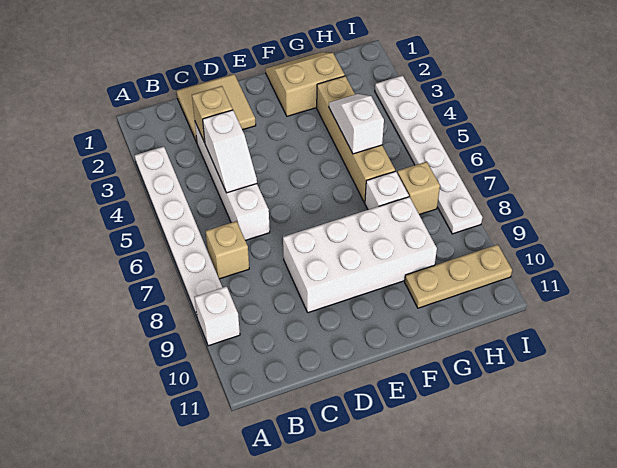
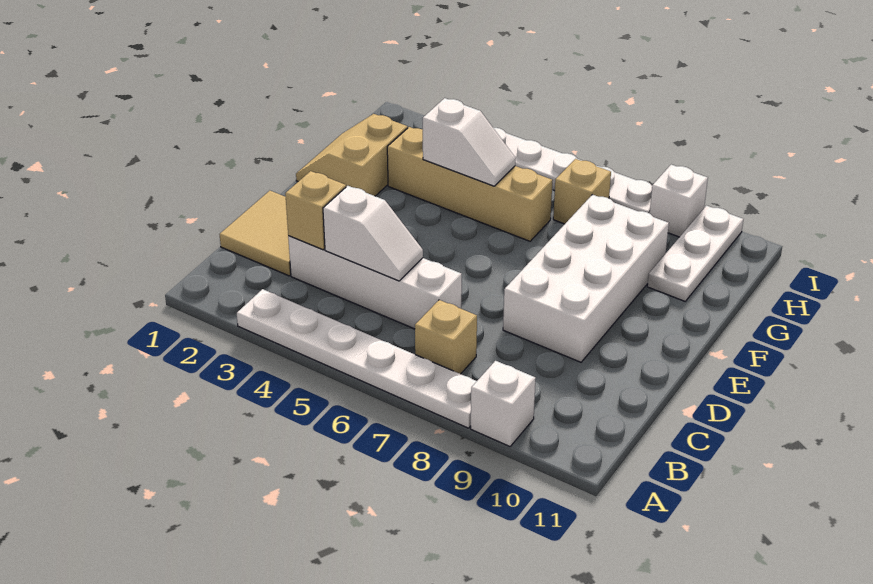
white slope G4:G5 level 2 top 5 -> white slope G4:G5 level 2 top 4
white brick G7 level 1 -> white brick I9 level 1
tan plate G10:I10 level 1 -> white plate G10:I10 level 1

